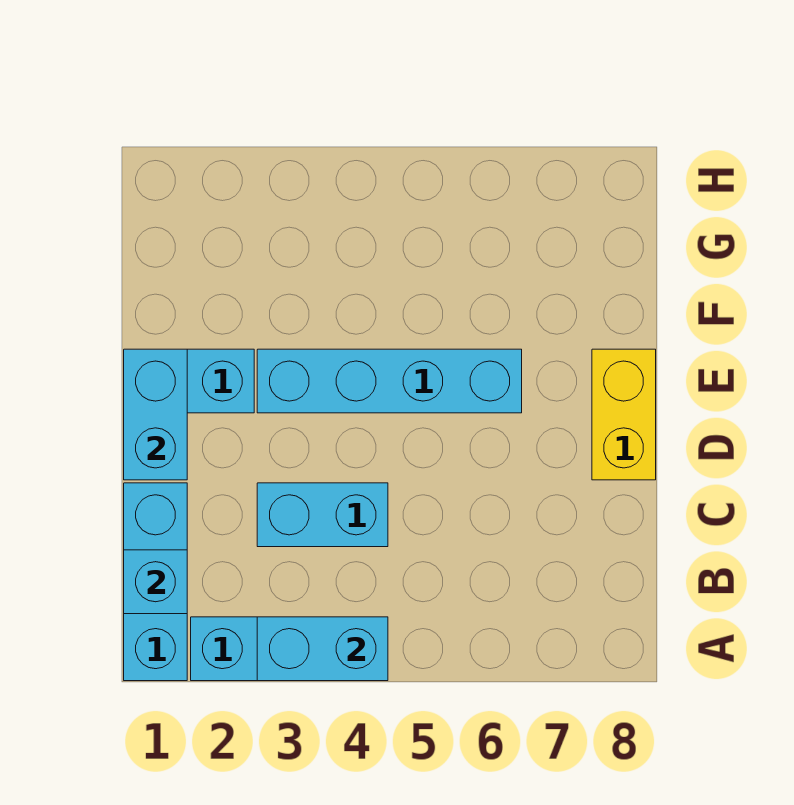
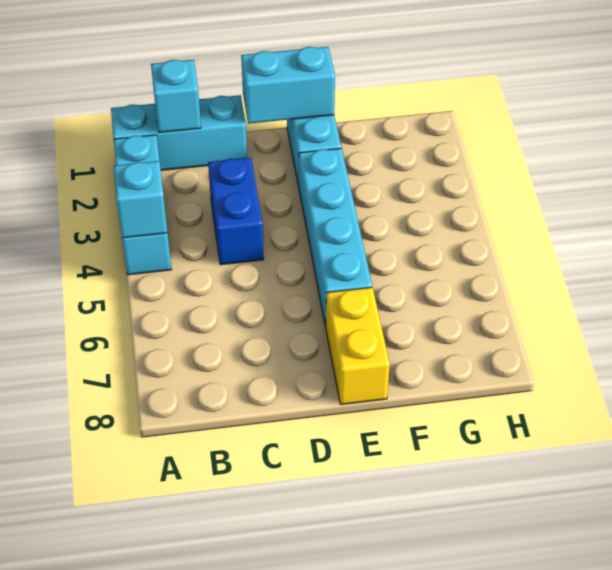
cyan brick A3:A4 level 2 -> cyan brick A4 level 2
cyan brick C3:C4 level 1 -> blue brick C3:C4 level 1
yellow brick D8:E8 level 1 -> yellow brick E7:E8 level 1

